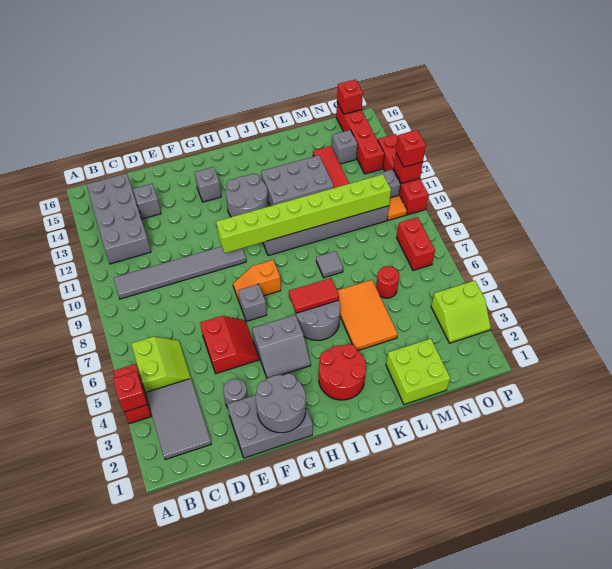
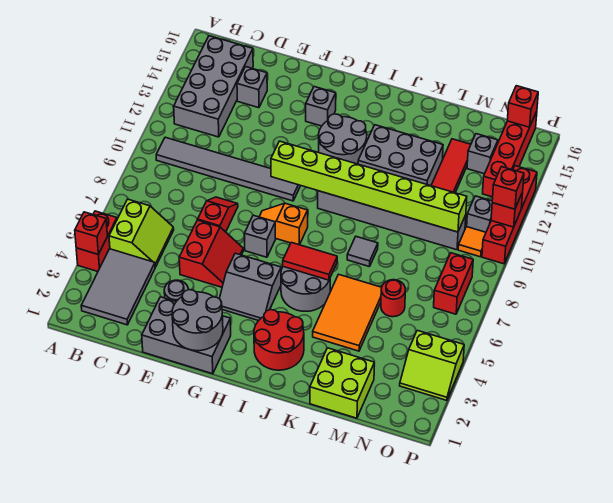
none -> red slope E7:E8 level 1 top 7

